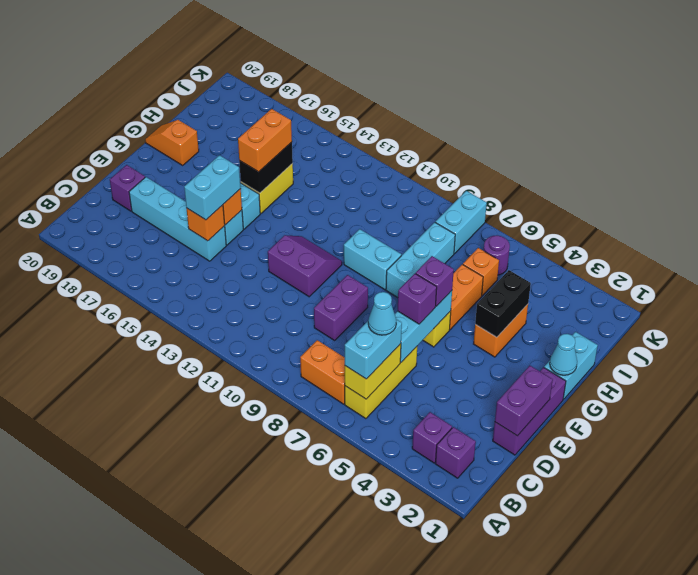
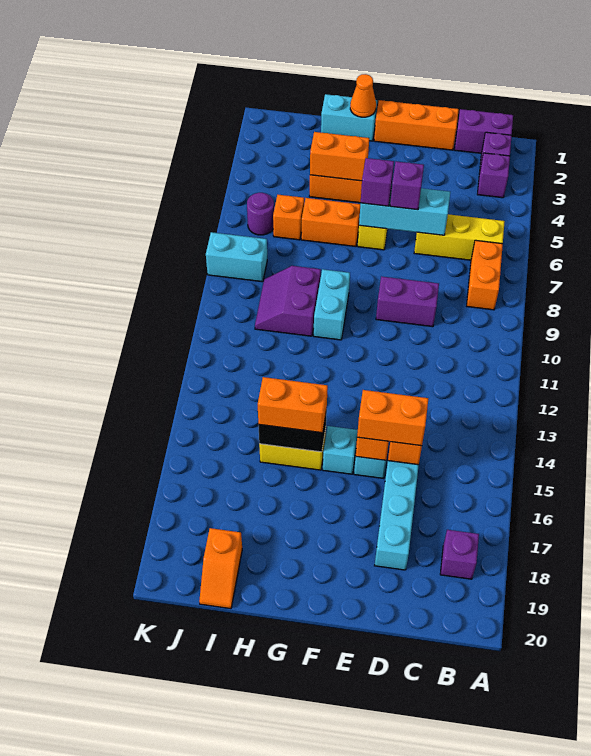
yellow brick B6:C6 level 2 -> none
cyan brick B6:C6 level 3 -> none
cyan cone C6 level 4 -> none
purple brick D1:F1 level 1 -> orange brick D1:F1 level 1
purple brick D1:E1 level 2 -> purple brick B1:C1 level 1
cyan brick D15:E15 level 3 -> orange brick D15:E15 level 3
purple brick D19 level 1 -> purple brick B18 level 1
purple slope E11:F12 level 1 top E -> purple slope H9:I10 level 1 top H
cyan cone G1 level 2 -> orange cone G1 level 2
black brick G4:H4 level 2 -> orange brick G4:H4 level 2
cyan brick G8:I8 level 1 -> none
orange slope G19:G20 level 1 top 19 -> orange slope I19:I20 level 1 top 19

